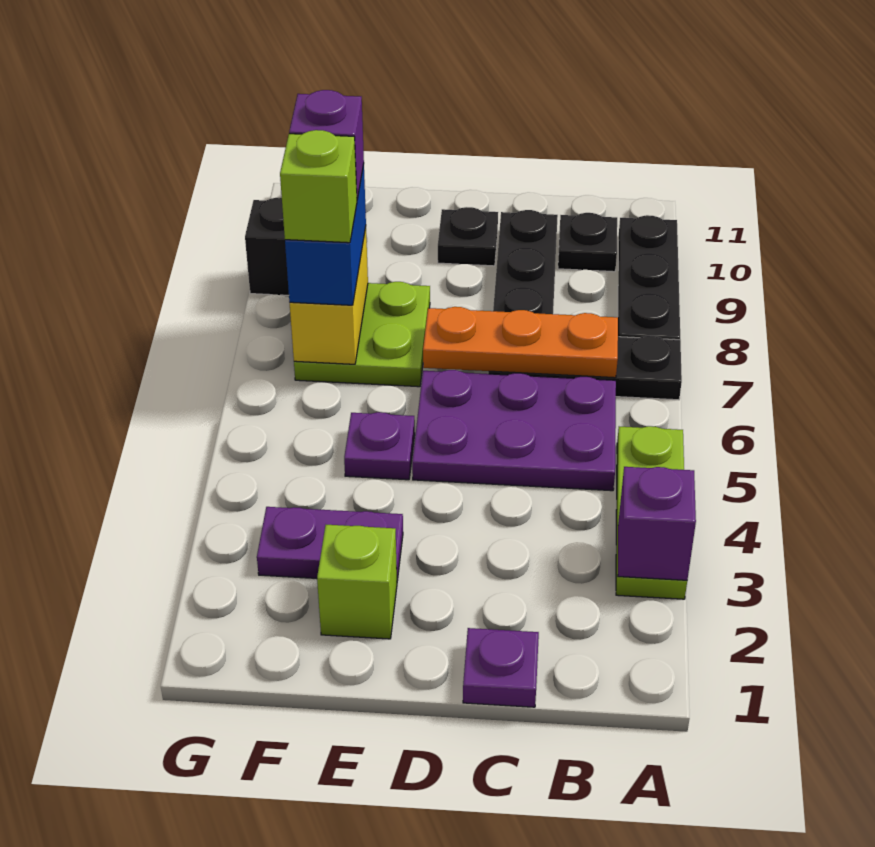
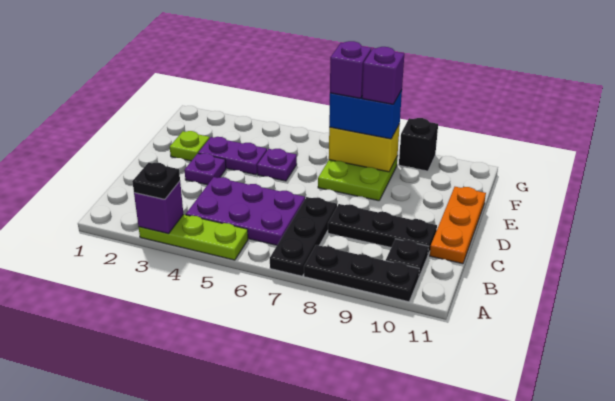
purple plate B5:D6 level 1 -> purple plate B4:C6 level 1
orange plate B7:D7 level 2 -> orange plate C11:E11 level 1
purple plate C1 level 1 -> purple plate D3 level 1
black plate D10 level 1 -> black plate A3 level 3
lime brick E2 level 1 -> lime plate E2 level 1
purple plate E3:F3 level 1 -> purple plate E3:E4 level 1
lime brick F7 level 4 -> purple brick F7 level 4

